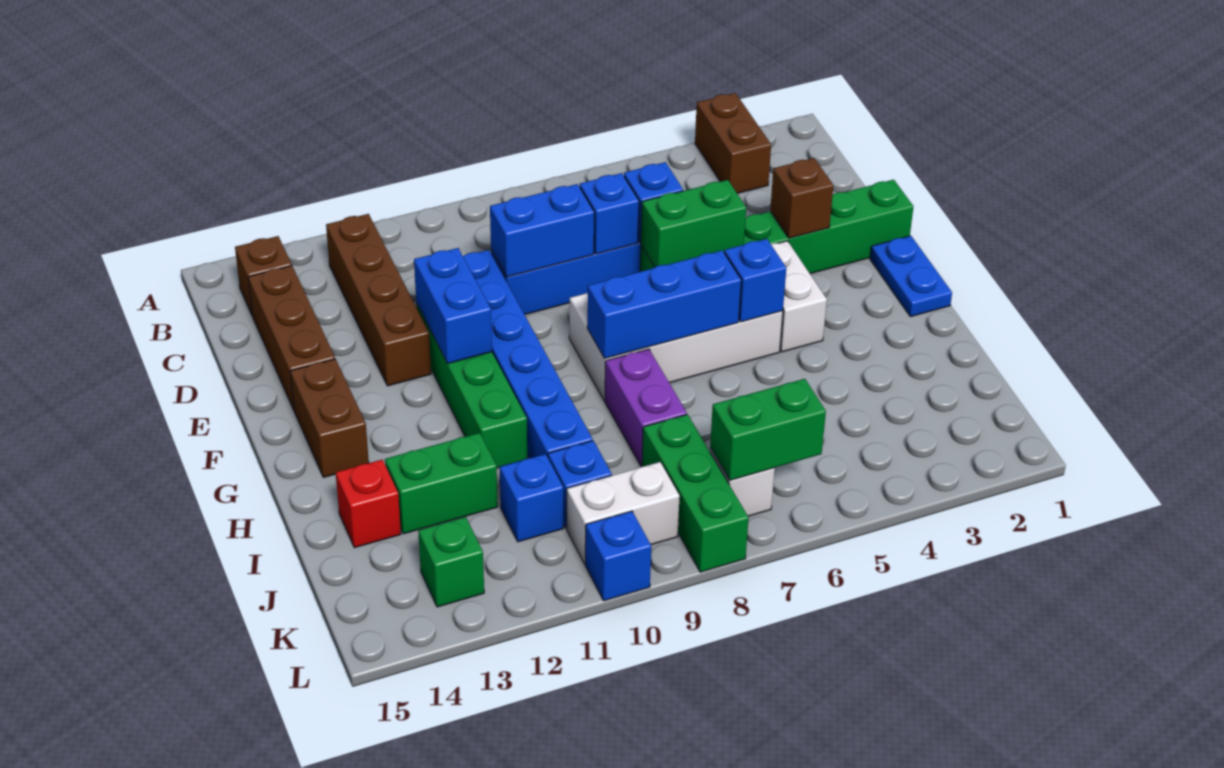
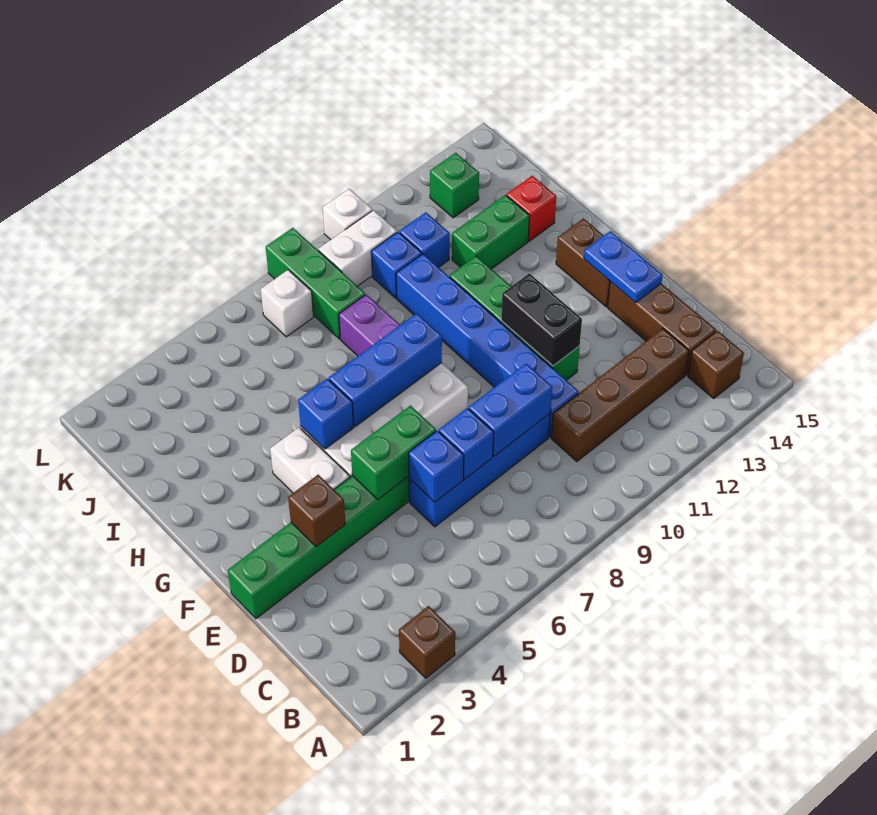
brown brick A3:B3 level 1 -> brown brick A3 level 1
brown brick B12:E12 level 1 -> brown brick C10:C13 level 1
blue brick E11:F11 level 2 -> black brick E11:F11 level 2
blue plate F1:G1 level 1 -> blue plate E14:F14 level 2
green brick K6:K7 level 2 -> none
blue brick L10 level 1 -> white brick L10 level 1

